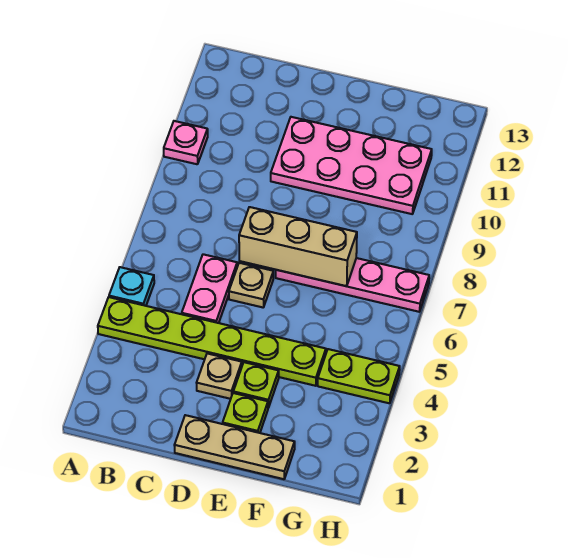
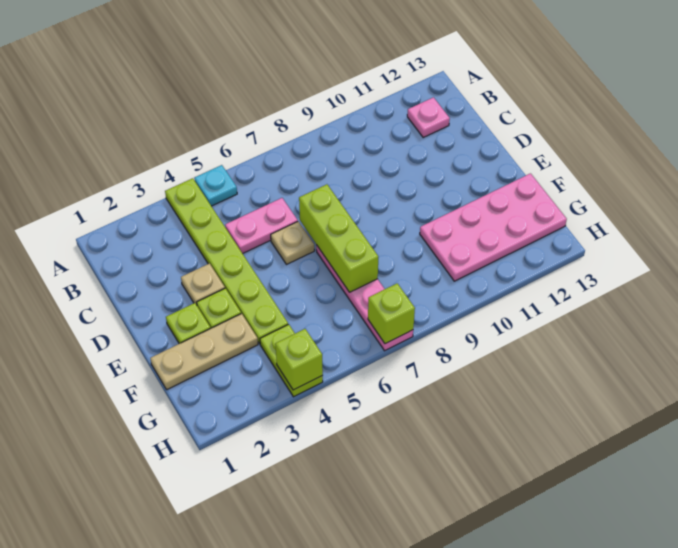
pink plate A10 level 1 -> pink plate B12 level 1
tan plate D1:F1 level 1 -> tan plate F1:F3 level 1
tan brick D7:F7 level 2 -> lime brick D7:F7 level 2
pink plate D10:G11 level 1 -> pink plate F10:G13 level 1
none -> lime brick H4 level 2
none -> lime brick H7 level 2

